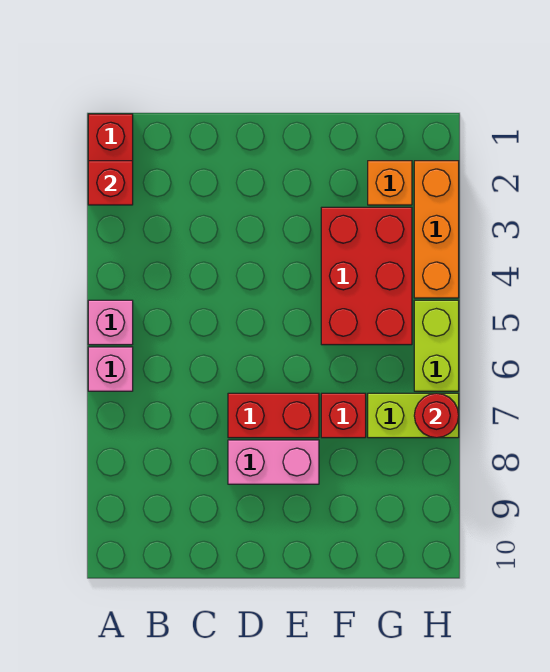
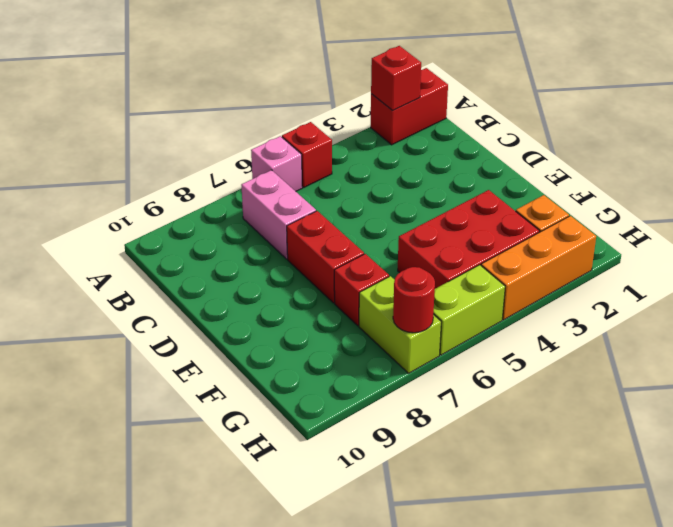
pink brick A5 level 1 -> red brick A5 level 1
pink brick D8:E8 level 1 -> pink brick B7:C7 level 1

